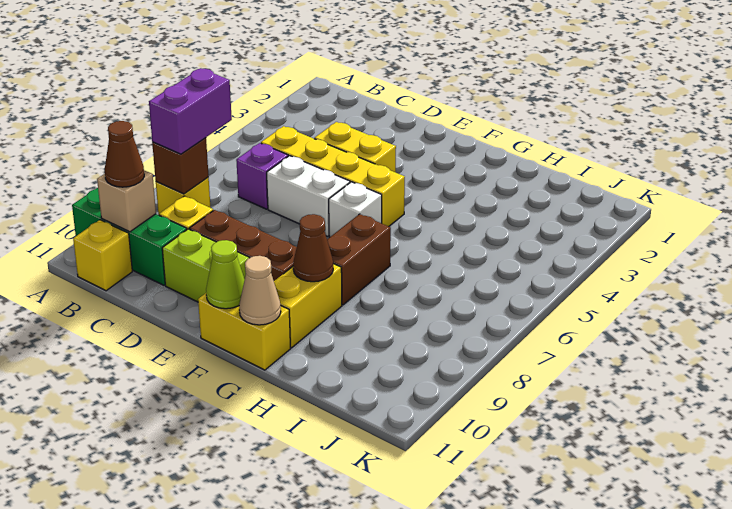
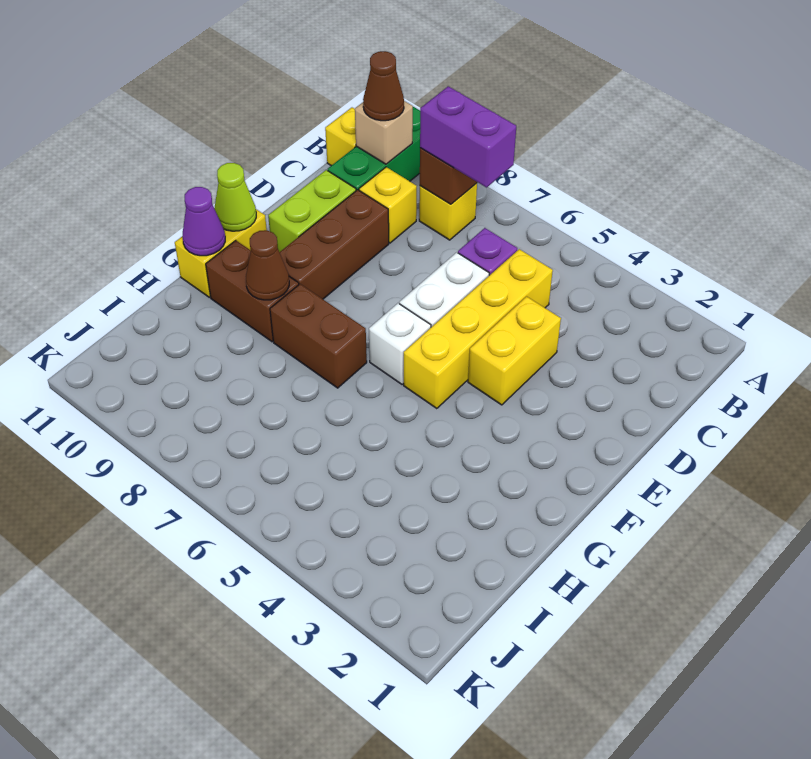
yellow brick G9:G10 level 1 -> brown brick G9:G10 level 1
tan cone G11 level 2 -> purple cone G11 level 2

